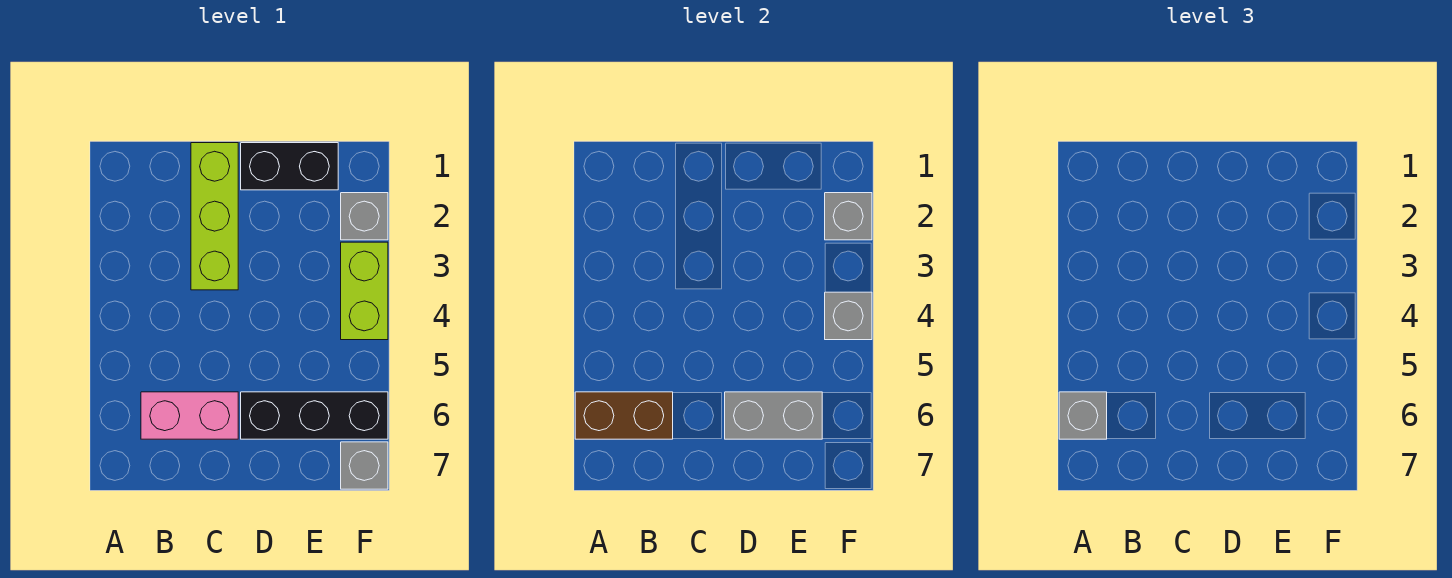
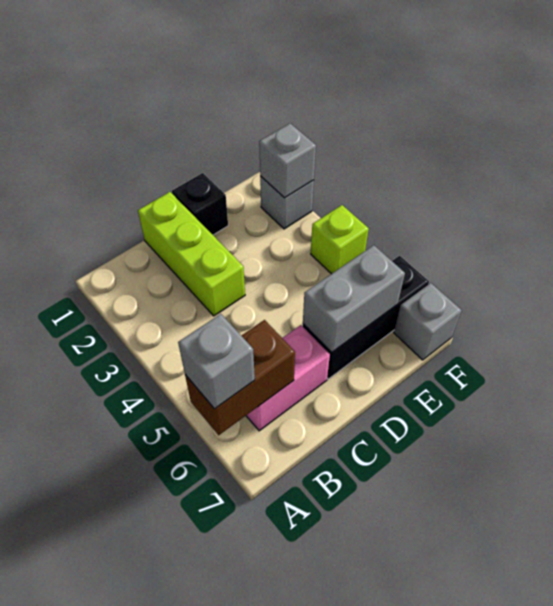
black brick D1:E1 level 1 -> black brick D1 level 1
lime brick F3:F4 level 1 -> lime brick F4 level 1
grey brick F4 level 2 -> none

